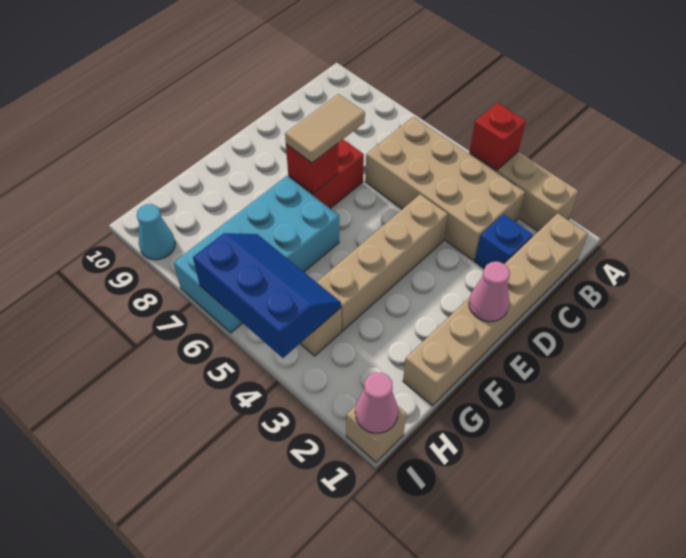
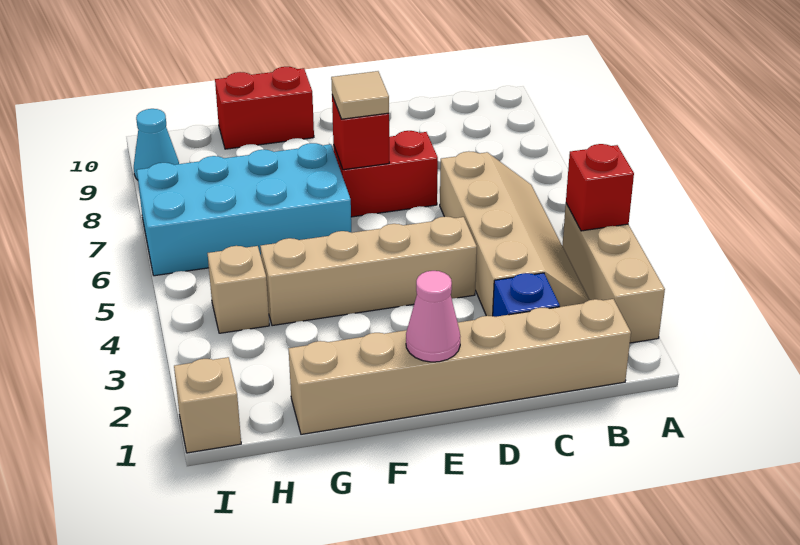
tan brick B3:C6 level 1 -> tan slope B3:C6 level 1 top C
tan tile D7:E7 level 3 -> tan tile E7 level 3
none -> red brick F10:G10 level 1
blue slope H4:I6 level 2 top I -> none
pink cone I1 level 2 -> none

